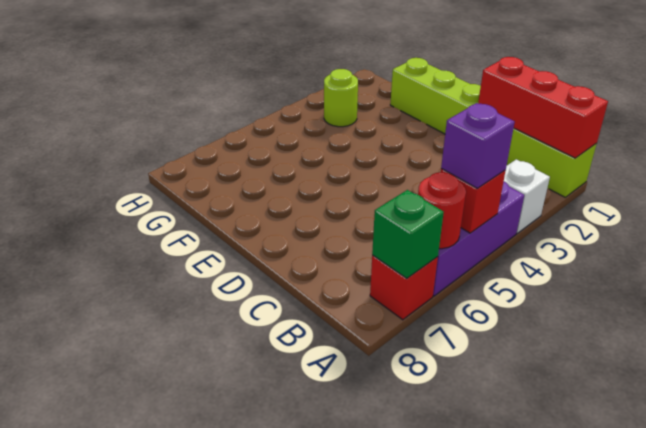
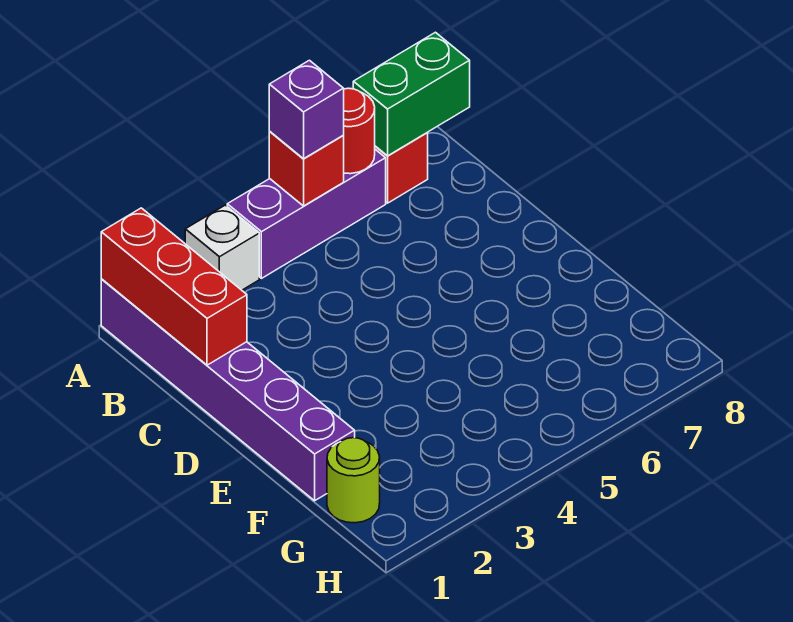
lime brick A1:F1 level 1 -> purple brick A1:F1 level 1
green brick A7 level 2 -> green brick A7:A8 level 2
lime round brick G3 level 1 -> lime round brick G1 level 1

